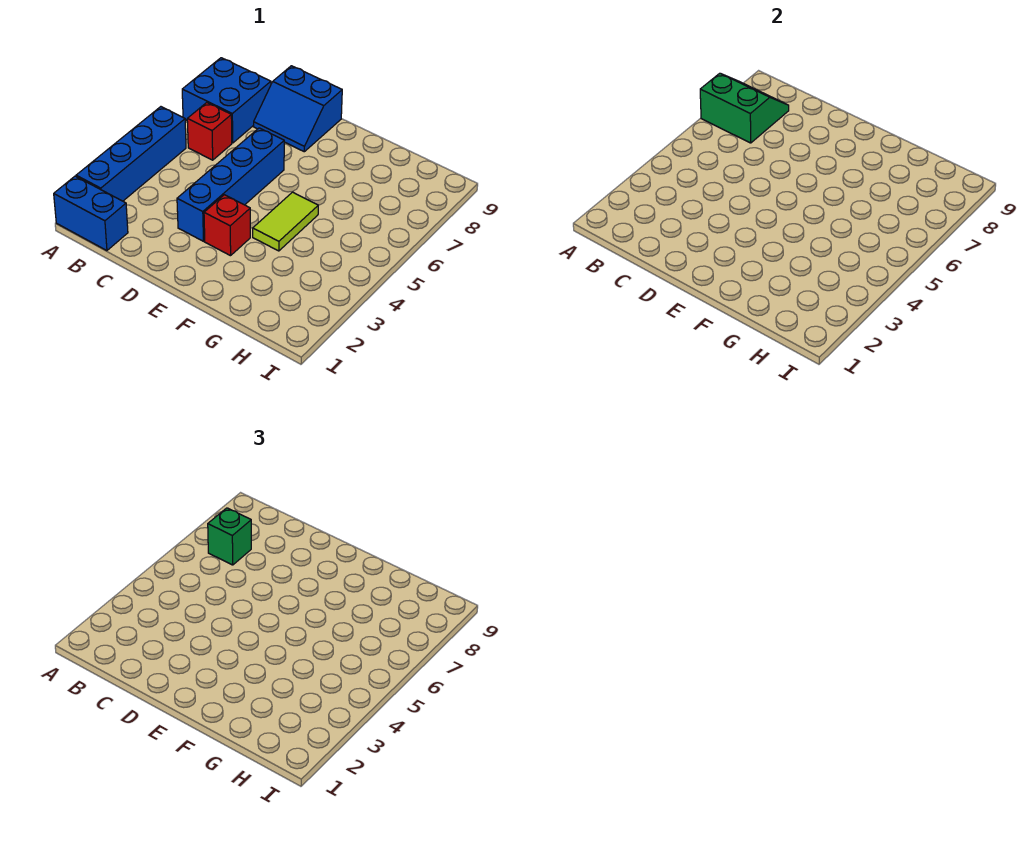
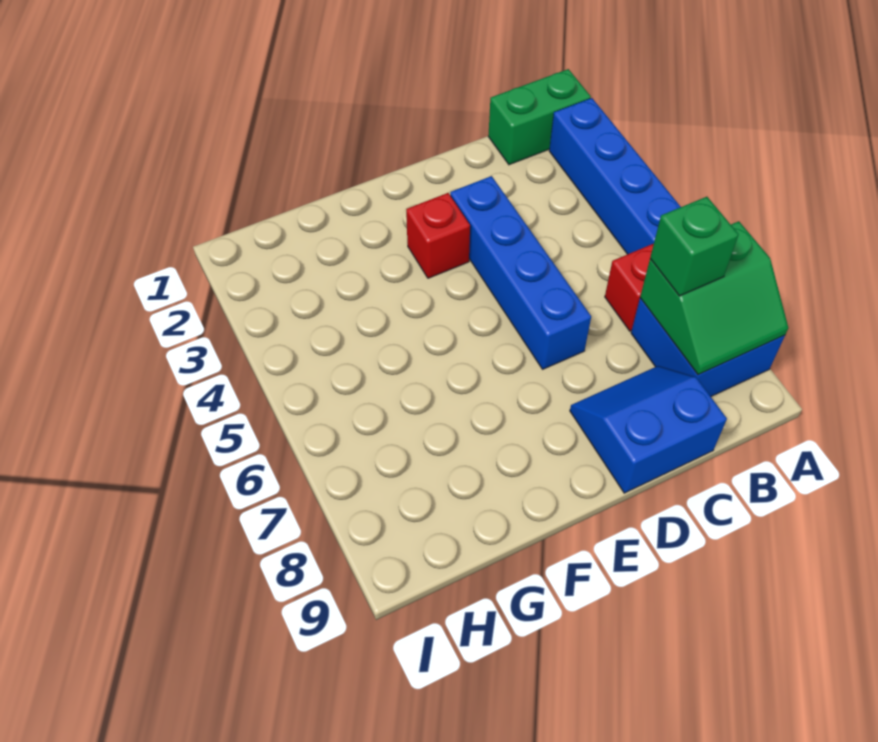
blue brick A1:B1 level 1 -> green brick A1:B1 level 1
lime tile F4:F5 level 1 -> none

